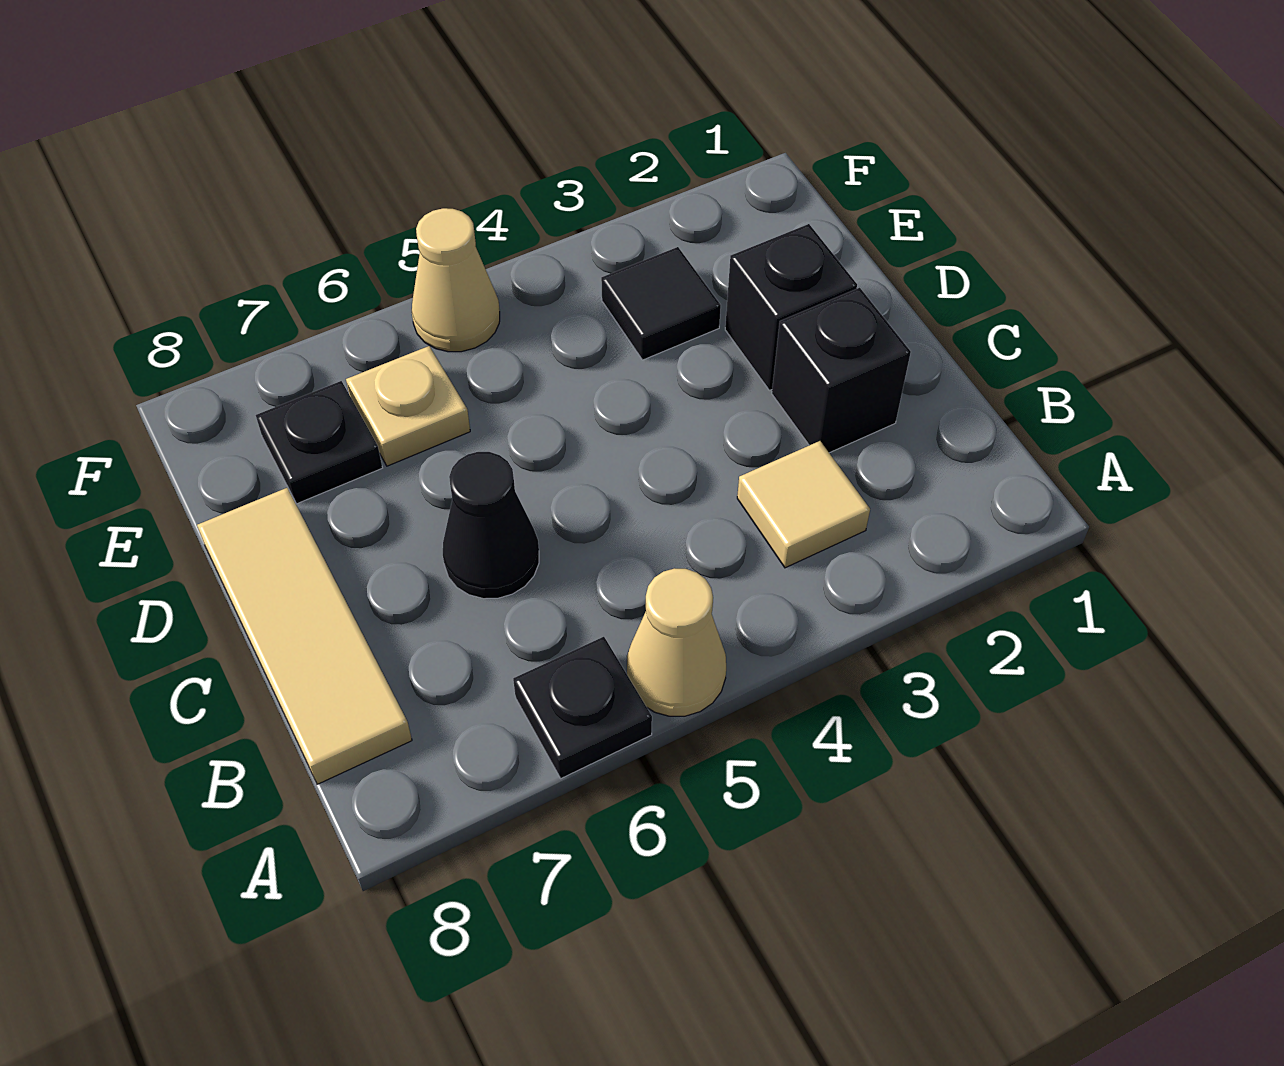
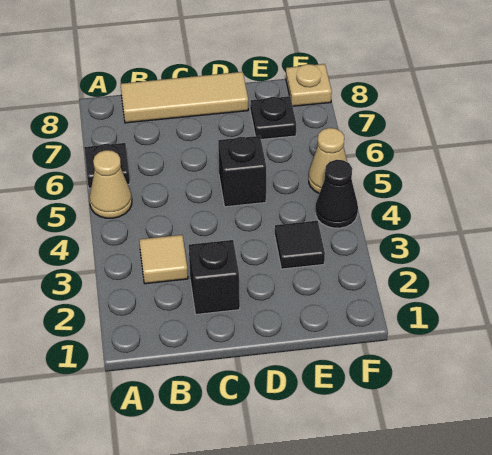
black cone C6 level 1 -> black cone F4 level 1
black brick D2 level 1 -> black brick D5 level 1
tan plate E6 level 1 -> tan plate F8 level 1

